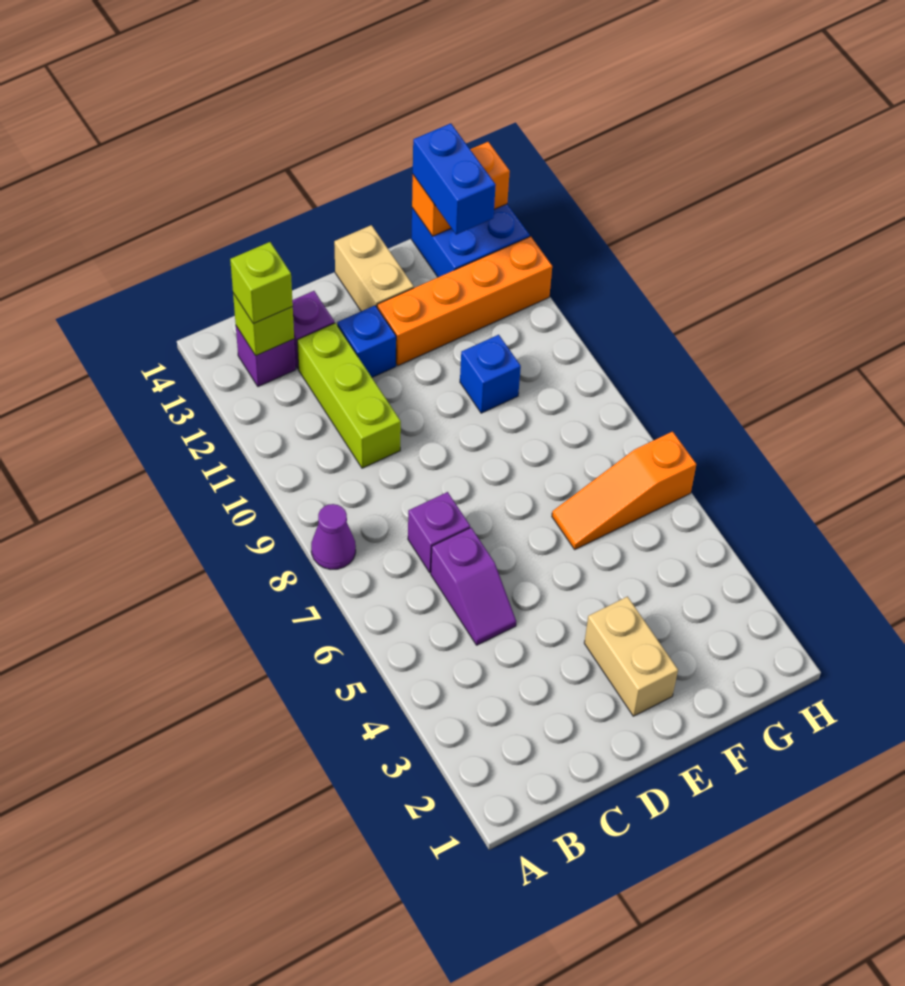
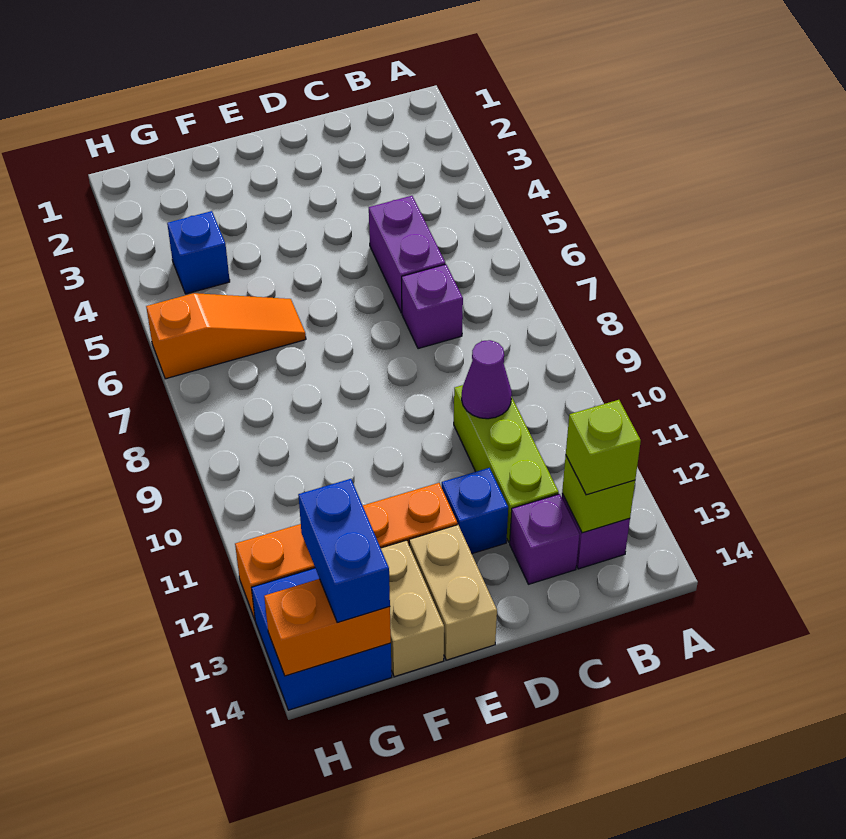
purple cone A8 level 1 -> purple cone C10 level 2
purple slope C5:C6 level 1 top 6 -> purple brick C5:C6 level 1
tan brick E2:E3 level 1 -> tan brick F13:F14 level 1
blue brick F10 level 1 -> blue brick G4 level 1

